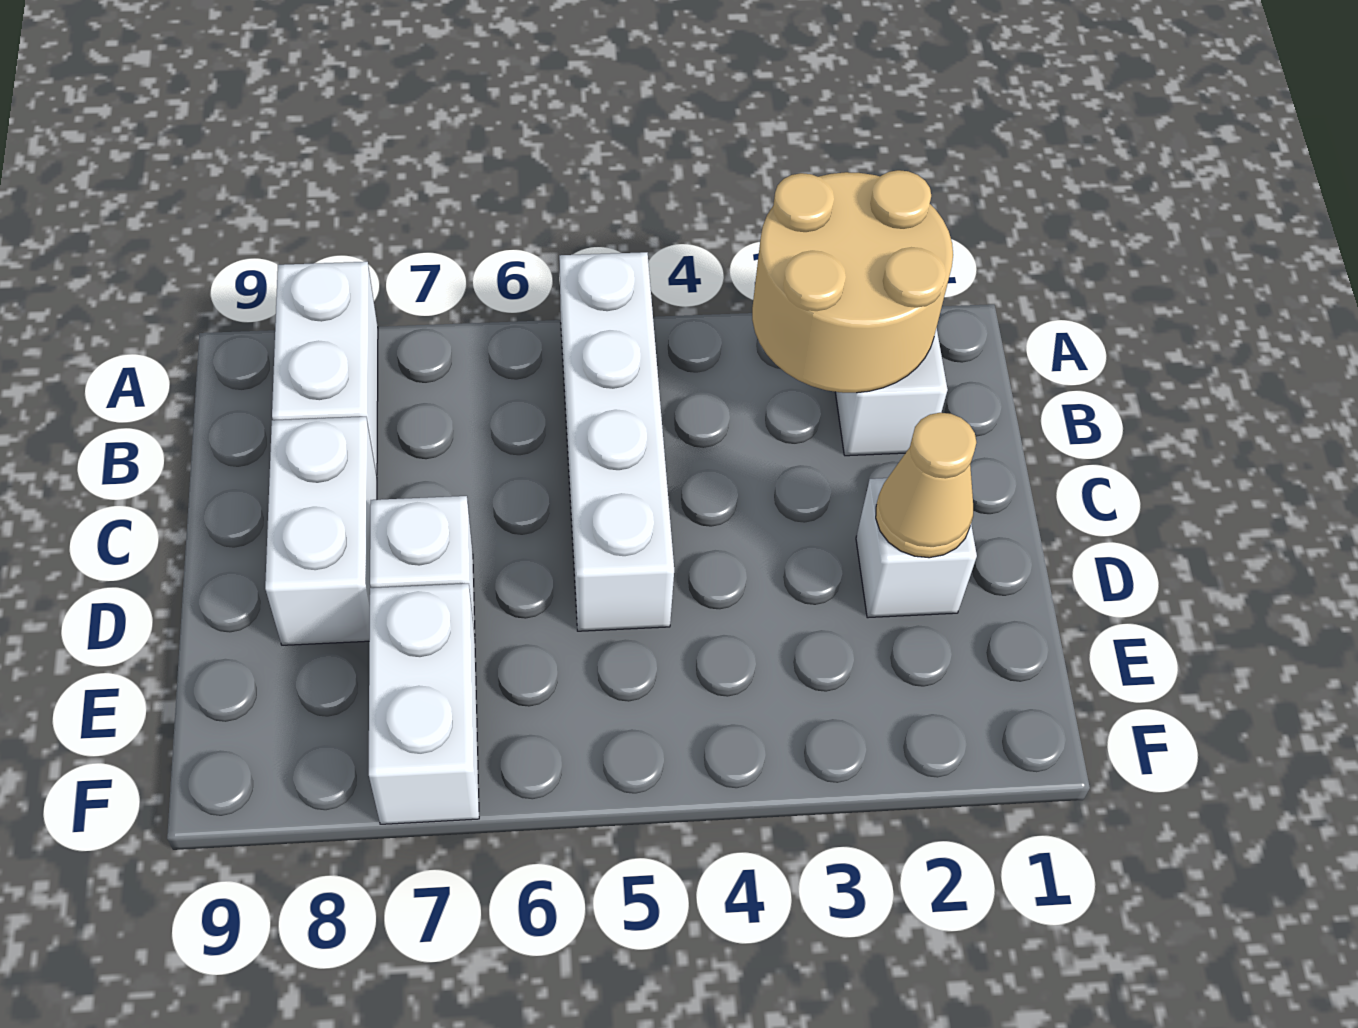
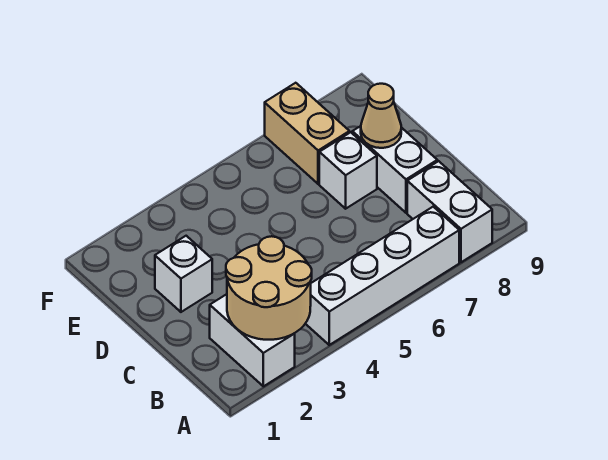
white brick A5:D5 level 1 -> white brick A4:A7 level 1
tan cone D2 level 2 -> tan cone D8 level 2
white brick E7:F7 level 1 -> tan brick E7:F7 level 1

